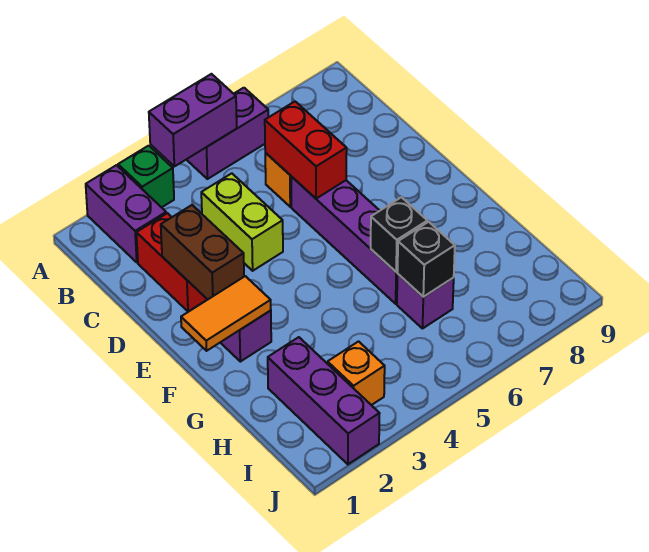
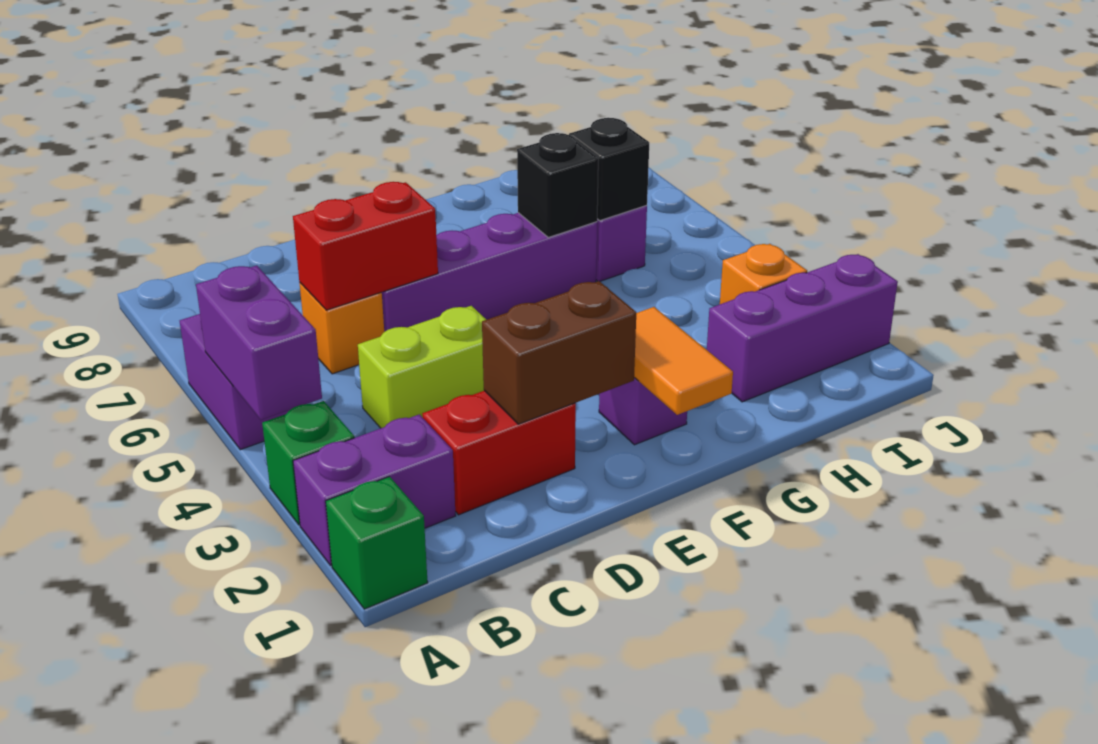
none -> green brick A1 level 1

